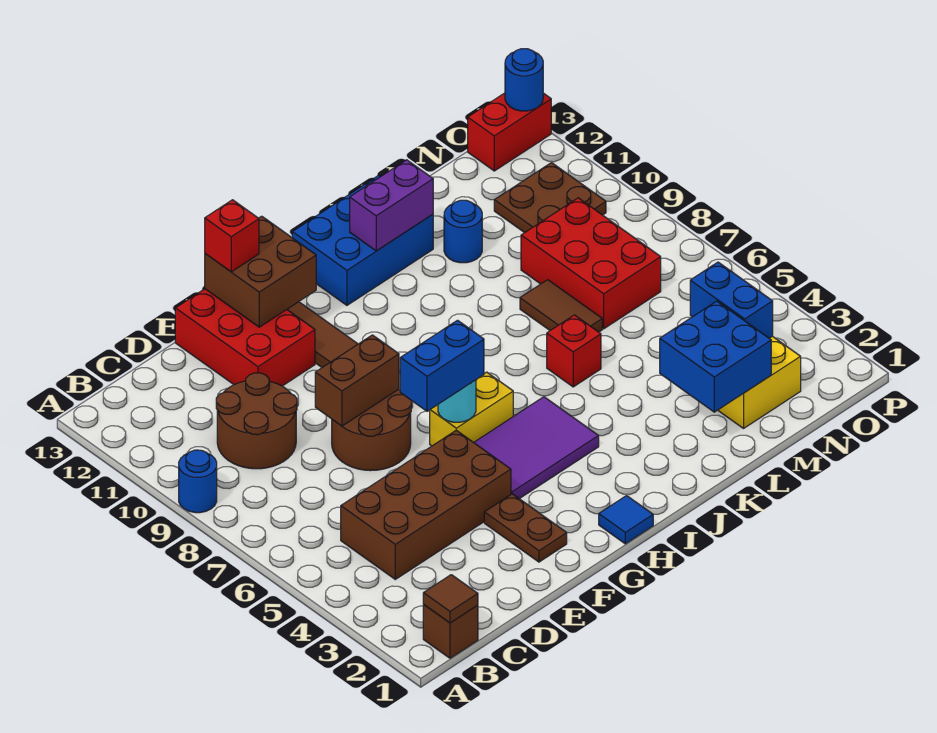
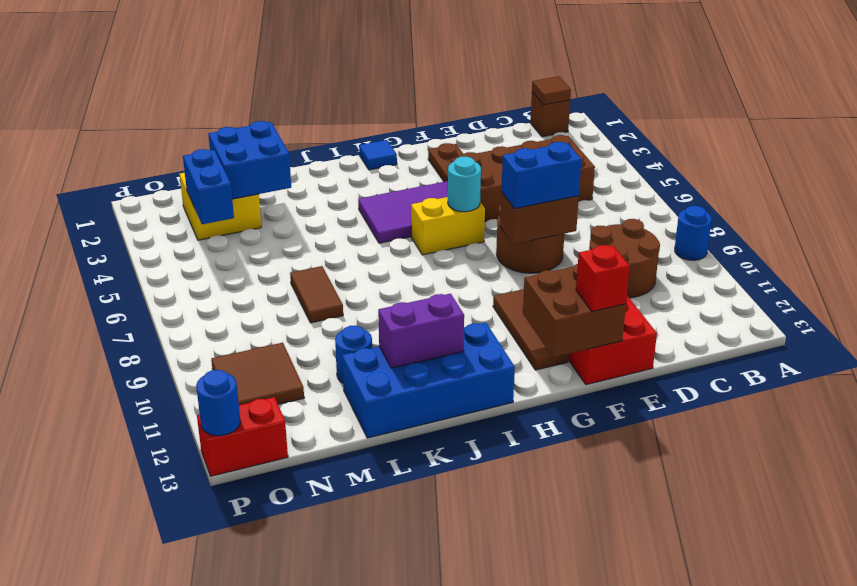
blue brick F6:G6 level 3 -> blue brick E8:F8 level 3
blue brick I12:K13 level 1 -> blue brick I12:L13 level 1
red brick K6 level 1 -> none
red brick M7:N9 level 1 -> none
brown plate N10:O11 level 1 -> brown tile N10:O11 level 1

